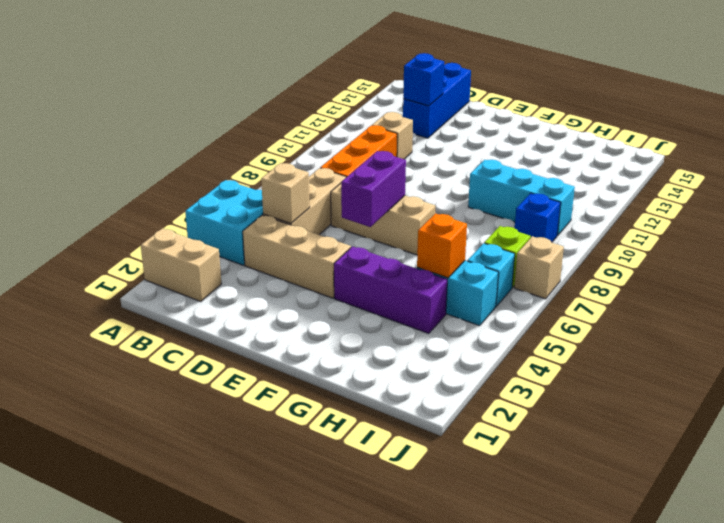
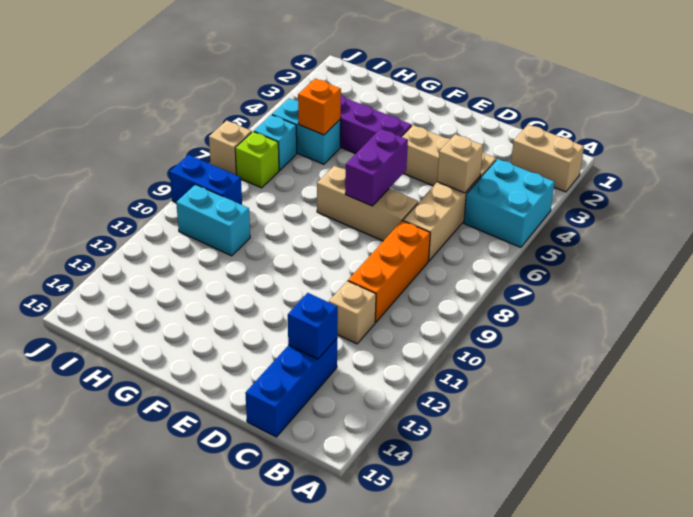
cyan brick G10:I10 level 1 -> cyan brick H10:I10 level 1
blue brick I9 level 1 -> blue brick I9:J9 level 1

